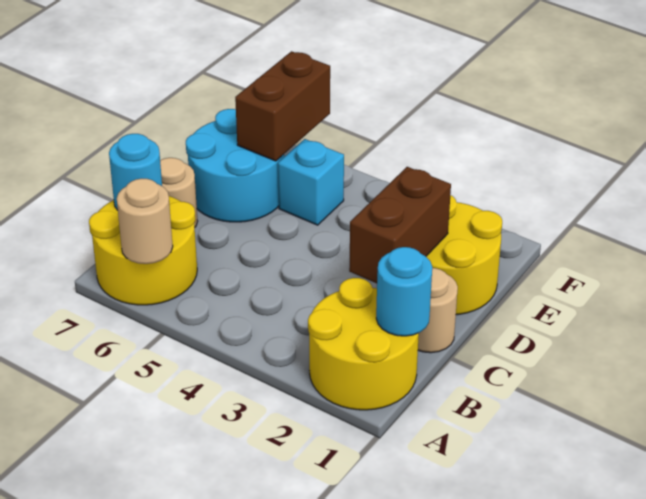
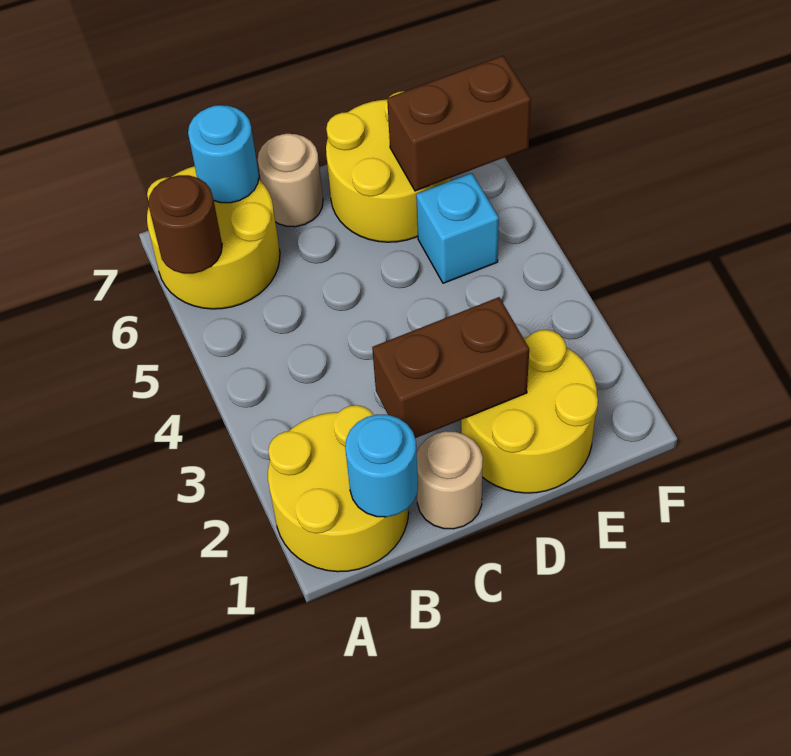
tan round brick A6 level 2 -> brown round brick A6 level 2
cyan round brick D6:E7 level 1 -> yellow round brick D6:E7 level 1

